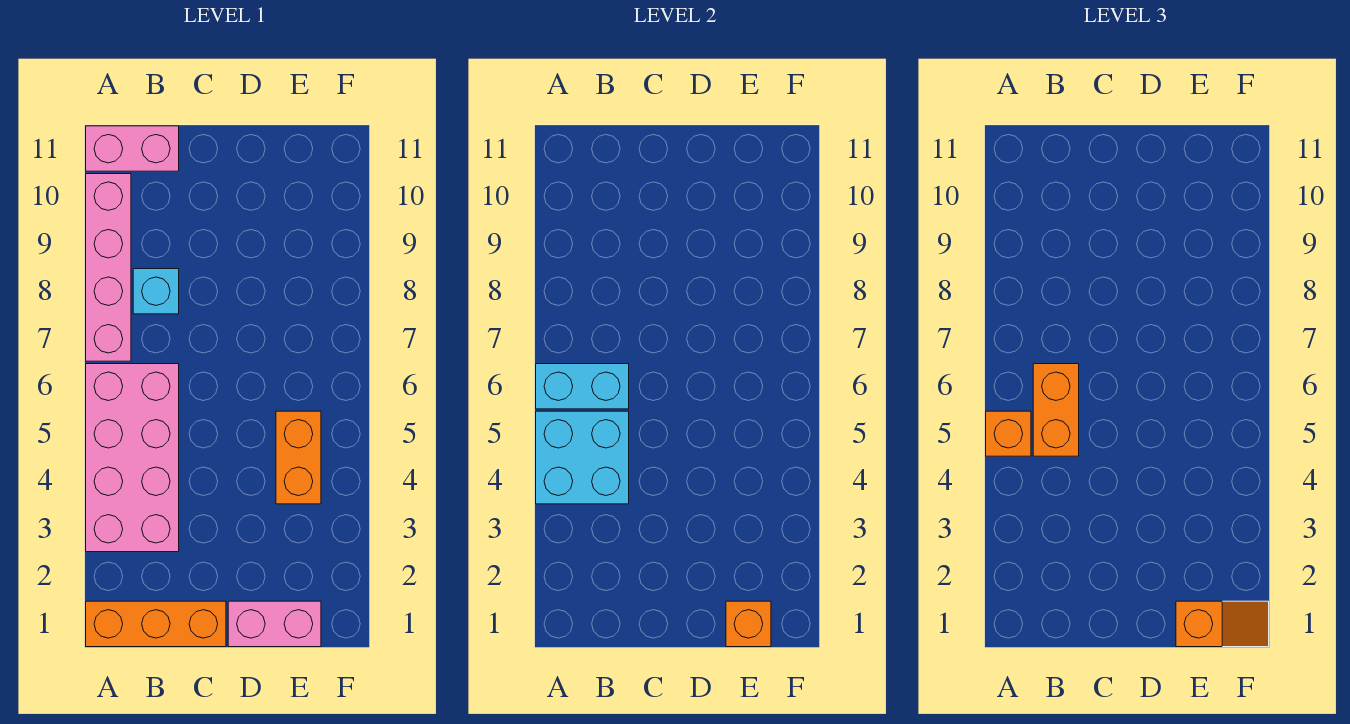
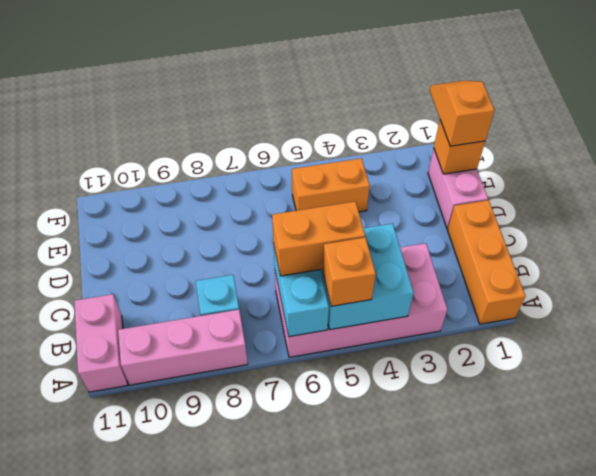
pink brick A7:A10 level 1 -> pink brick A8:A10 level 1

